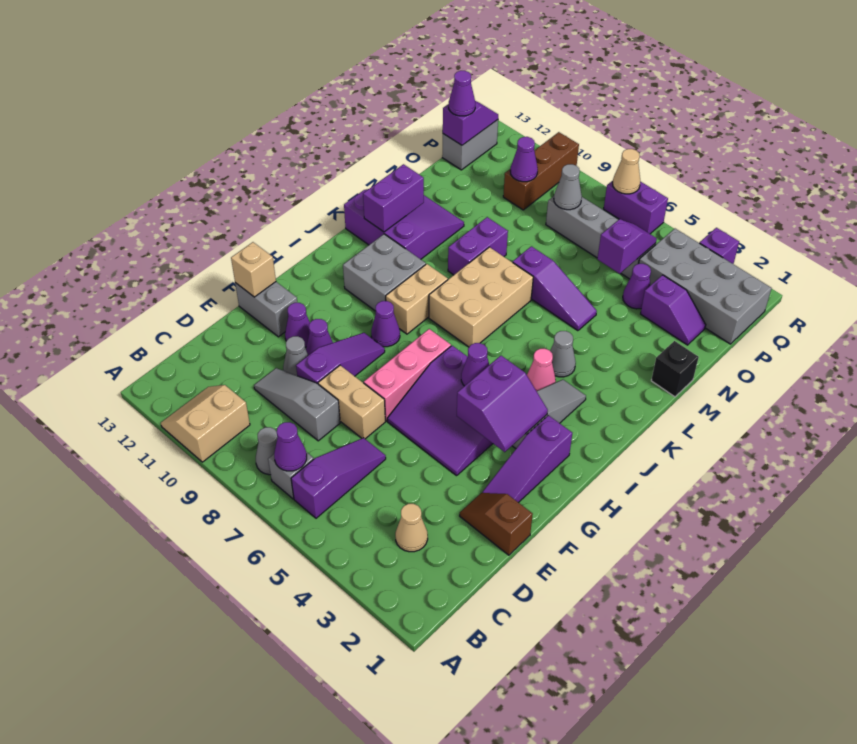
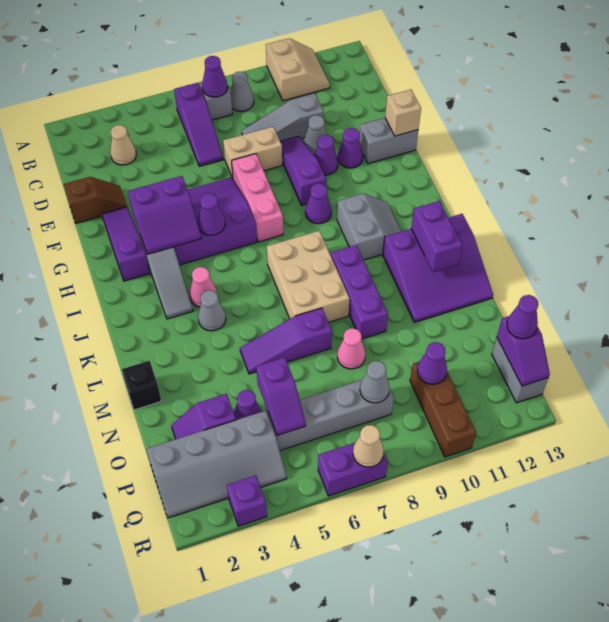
grey slope D8:D10 level 1 top 8 -> grey slope D8:D10 level 1 top 10
purple slope E9:G9 level 1 top E -> purple slope E9:G9 level 1 top G
purple slope G3:H4 level 2 top 4 -> purple slope G3:H4 level 2 top G
tan brick I9:J9 level 1 -> none
grey brick I10:J11 level 1 -> grey slope I10:J11 level 1 top 10
purple brick L9:M9 level 1 -> purple brick K9:M9 level 1
none -> pink cone N8 level 1
grey brick P1:Q4 level 1 -> grey slope P1:Q4 level 1 top P

